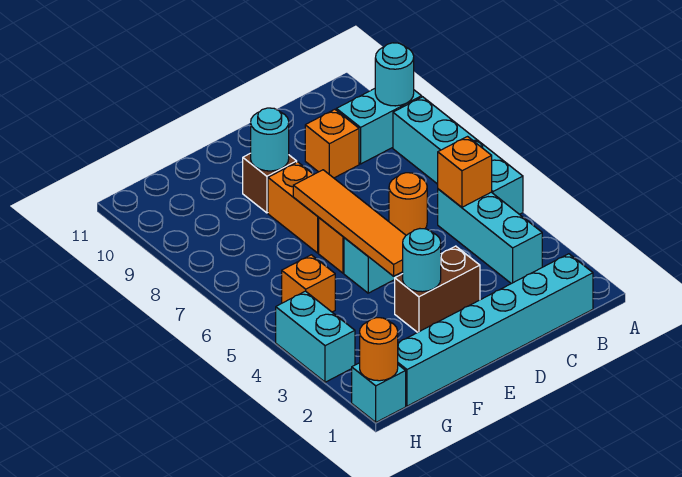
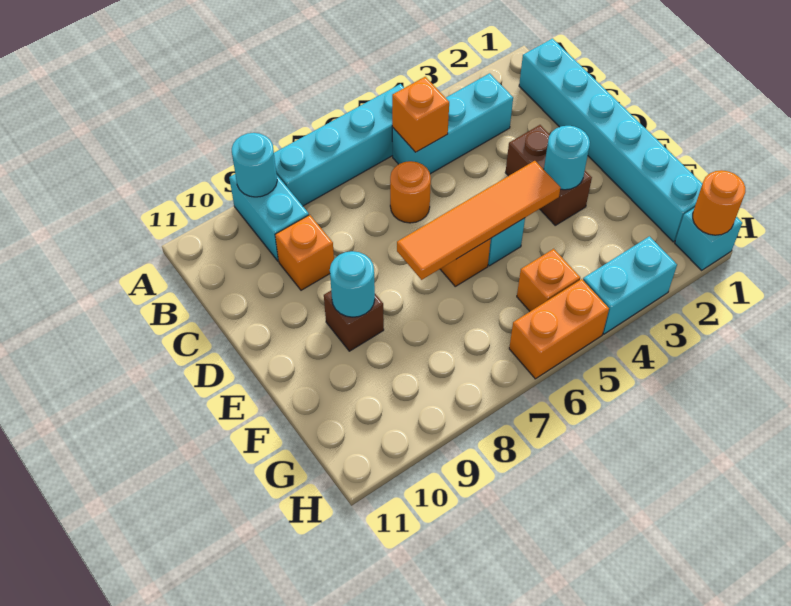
orange brick E7:E8 level 1 -> orange brick H5:H6 level 1

